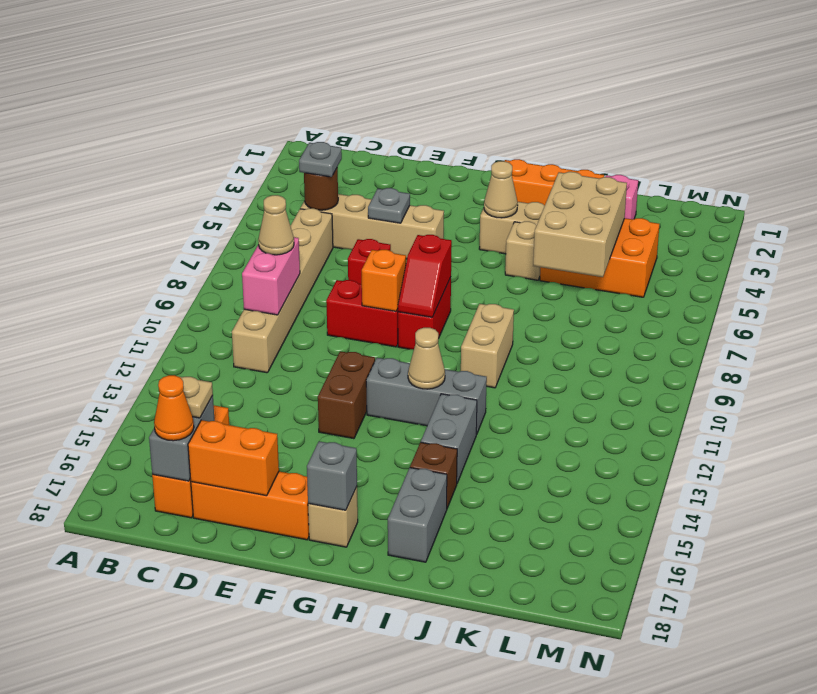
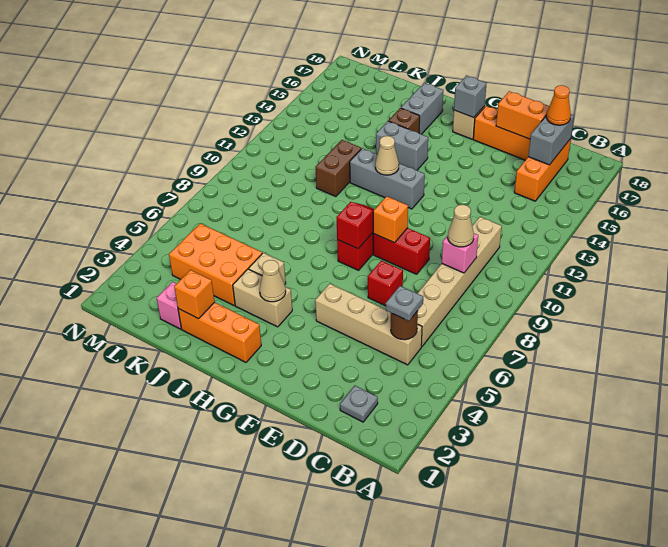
pink brick C9:C10 level 2 -> pink brick C9 level 2
tan plate C16 level 3 -> none
grey plate E5 level 2 -> grey plate C2 level 1
brown brick F12:F13 level 1 -> brown brick J11:J12 level 1
tan brick I9:I10 level 1 -> none
grey brick I13:I14 level 1 -> grey brick H14:I14 level 1
none -> orange brick J2 level 2
tan brick J4:K6 level 2 -> none

